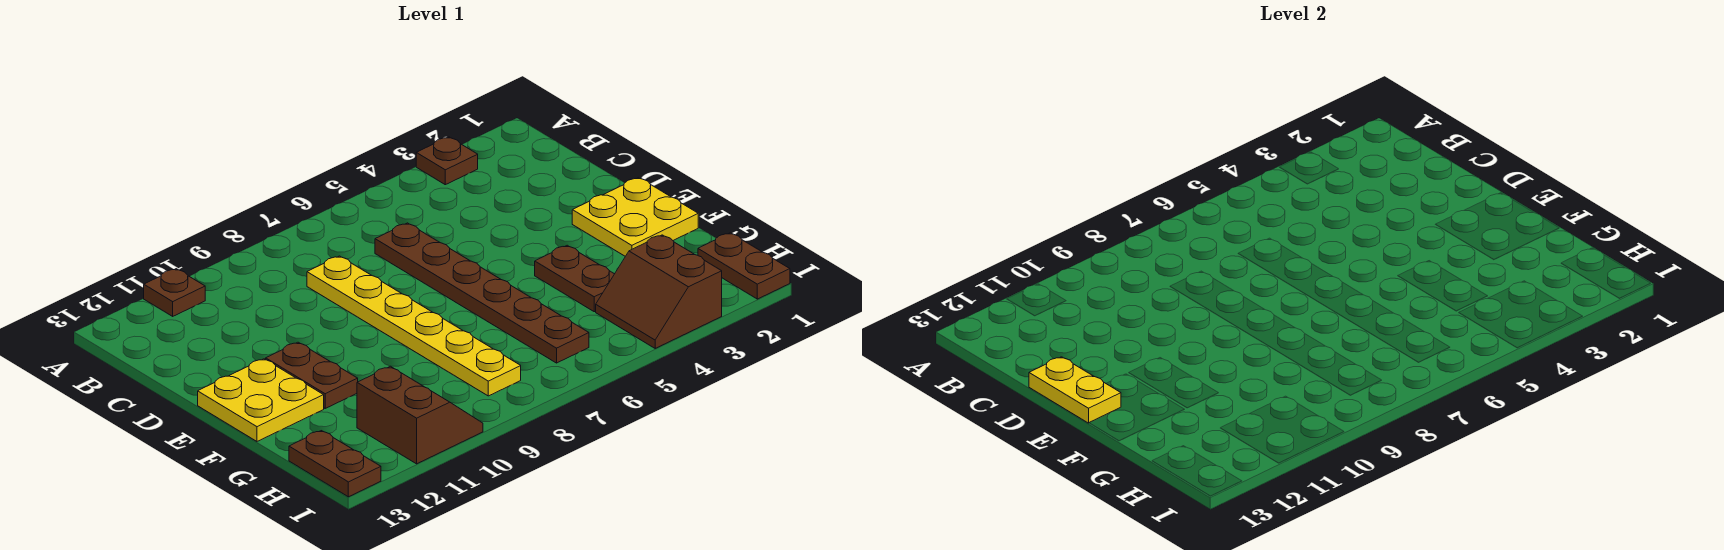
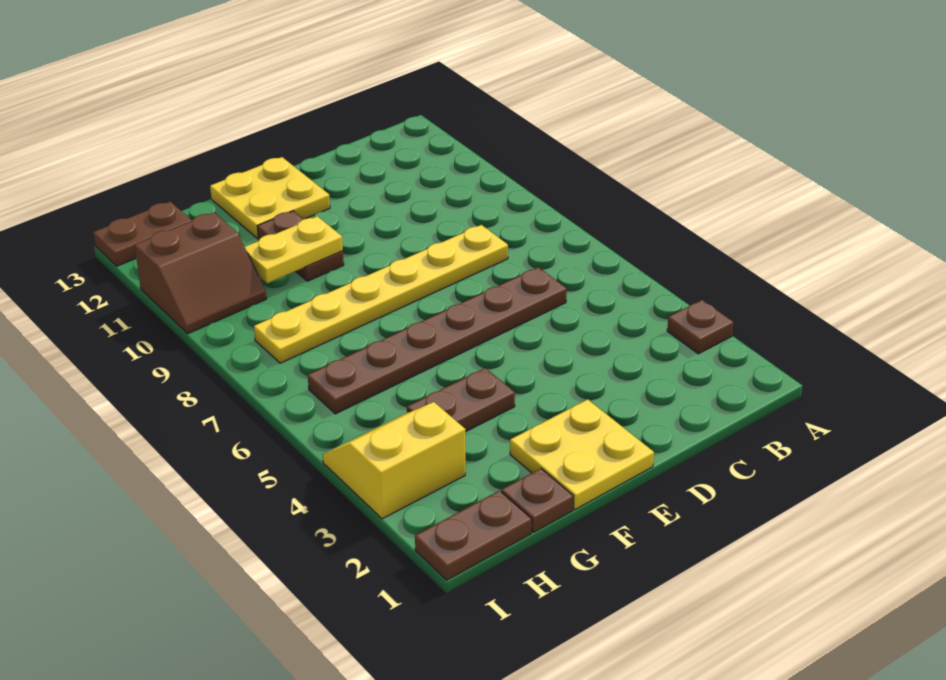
brown plate A11 level 1 -> brown plate G1 level 1
yellow plate D13:E13 level 2 -> yellow plate F10:G10 level 2
brown plate E11:F11 level 1 -> brown plate F10:F11 level 1
brown slope H3:I4 level 1 top 3 -> yellow slope H3:I4 level 1 top 3

